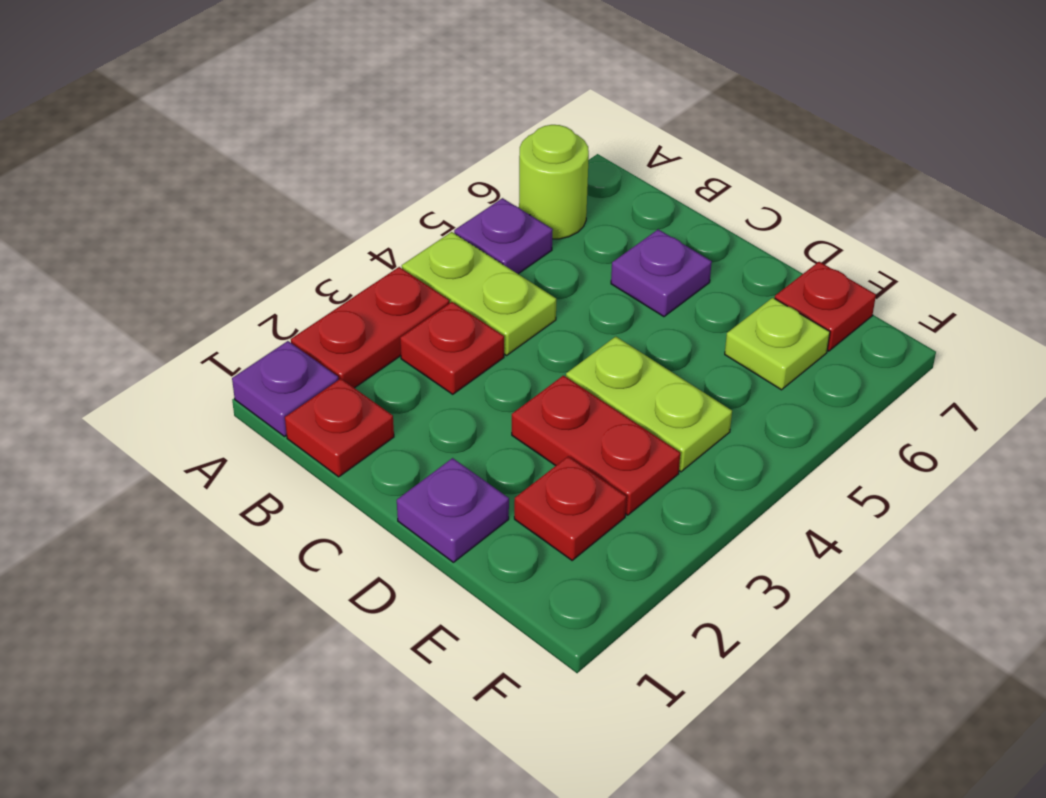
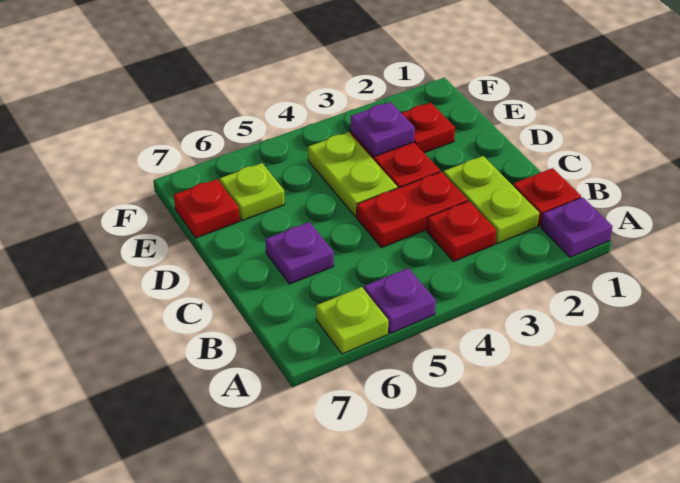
red plate A2:A3 level 1 -> red plate C3:C4 level 1
lime plate A4:B4 level 1 -> lime plate B2:C2 level 1
lime round brick A6 level 1 -> lime plate A6 level 1
purple plate D1 level 1 -> purple plate E3 level 2

